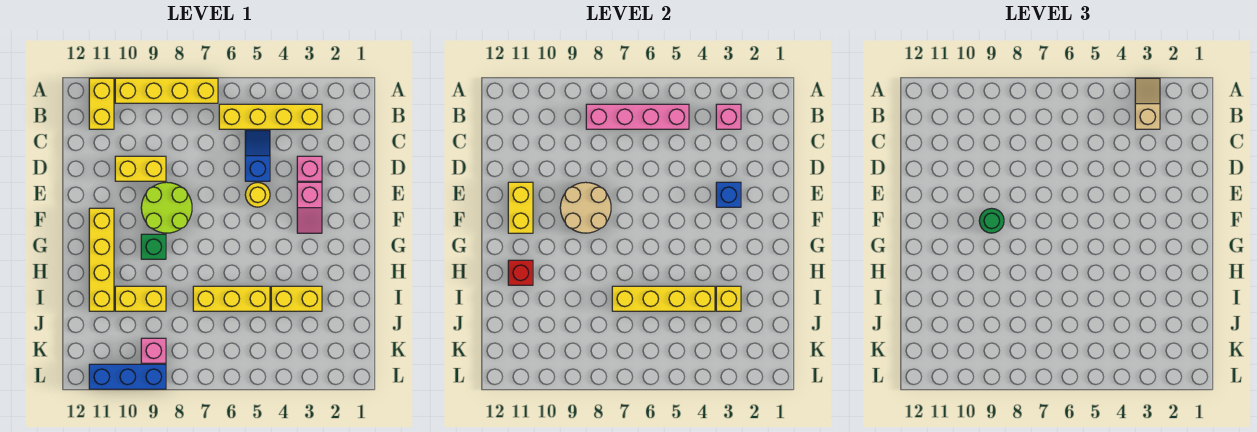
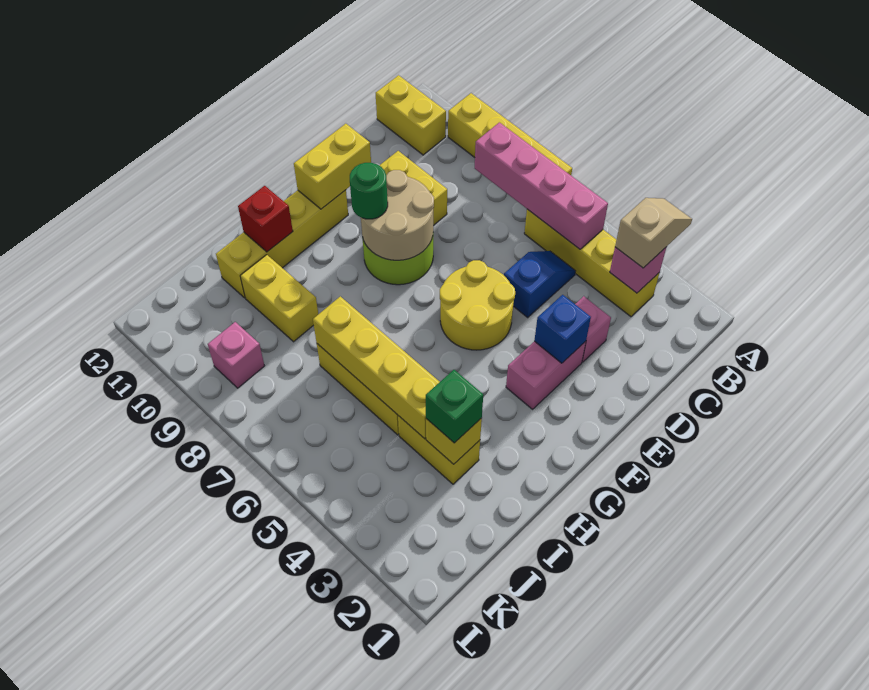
yellow brick A11:B11 level 1 -> yellow brick B11:B12 level 1
pink slope E3:F3 level 1 top E -> pink brick E3:F3 level 1
yellow round brick E5 level 1 -> yellow round brick E5:F6 level 1
green brick G9 level 1 -> green brick I3 level 3
blue brick L9:L11 level 1 -> none

